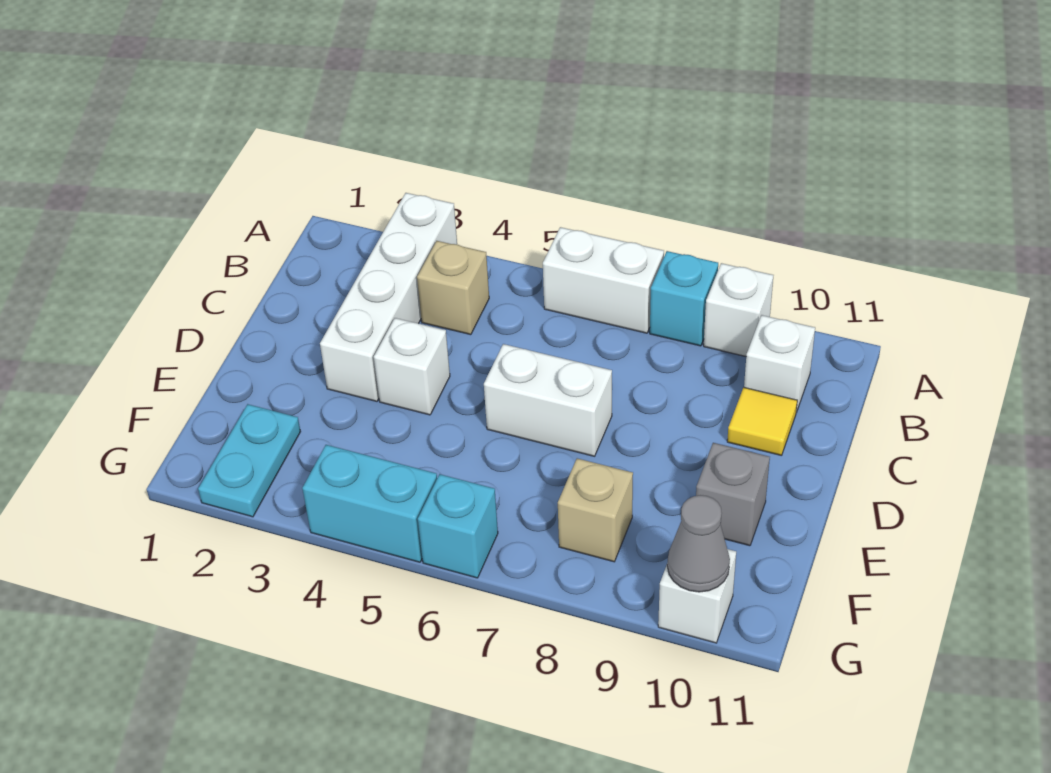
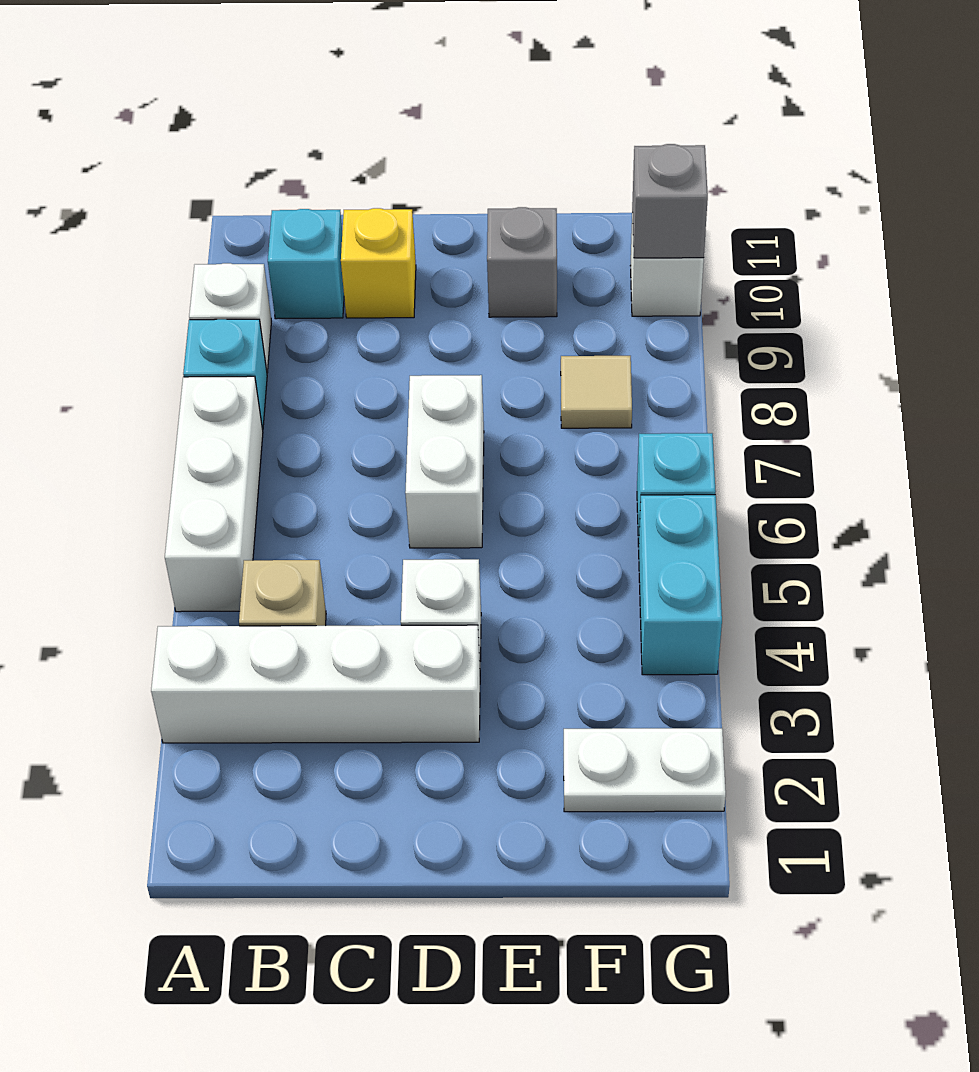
white brick A6:A7 level 1 -> white brick A5:A7 level 1
white brick B10 level 1 -> cyan brick B10 level 1
yellow tile C10 level 1 -> yellow brick C10 level 1
cyan plate F2:G2 level 1 -> white plate F2:G2 level 1
tan brick F8 level 1 -> tan tile F8 level 1
grey cone G10 level 2 -> grey brick G10 level 2

